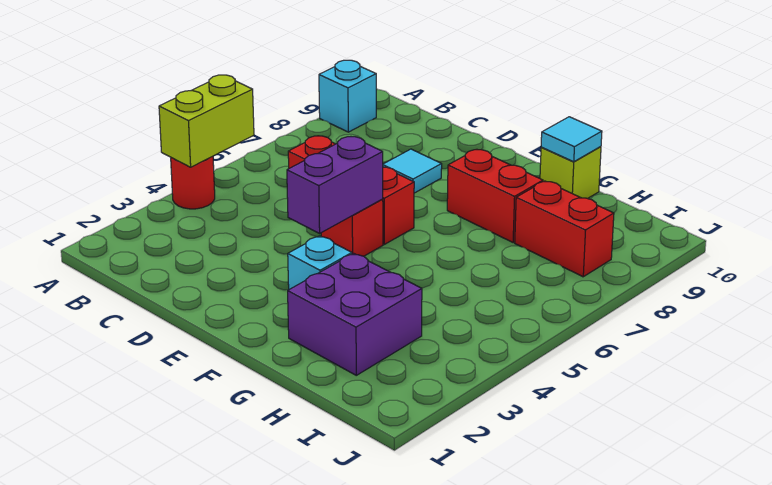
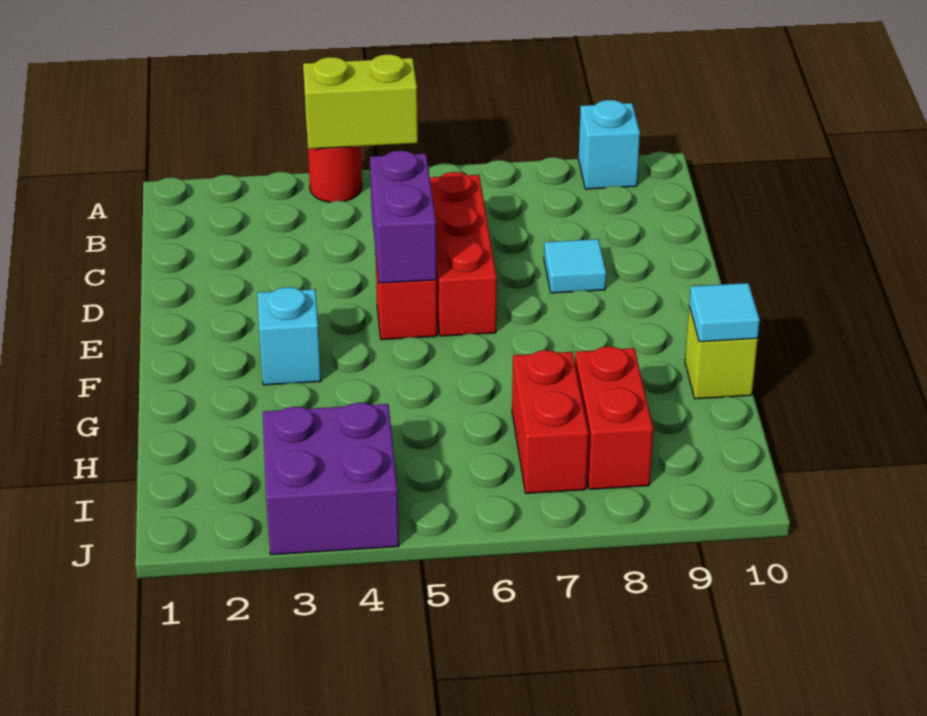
purple brick E4:E5 level 2 -> purple brick D5:E5 level 2
red brick F8:G8 level 1 -> red brick H7:I7 level 1
purple brick G2:H3 level 1 -> purple brick I3:J4 level 1

